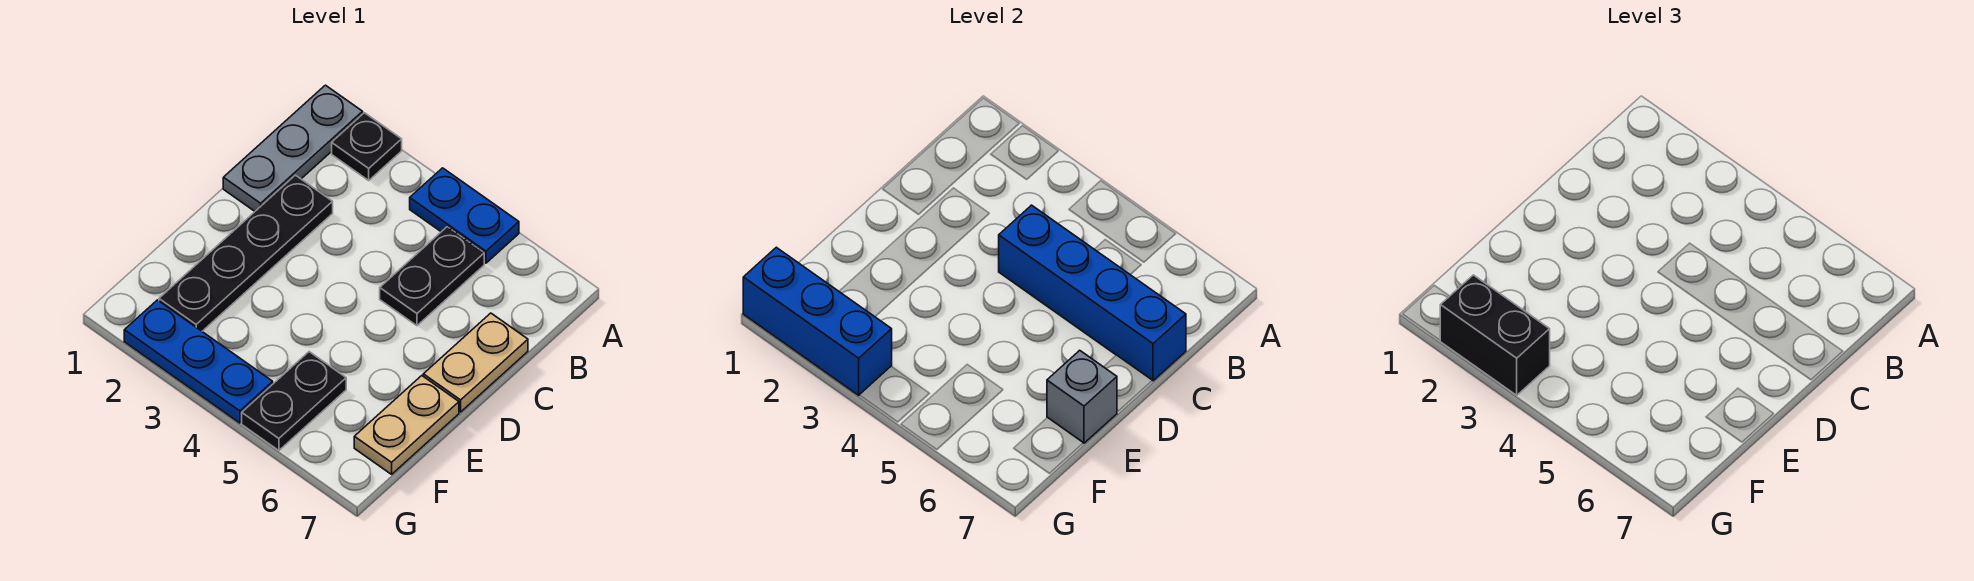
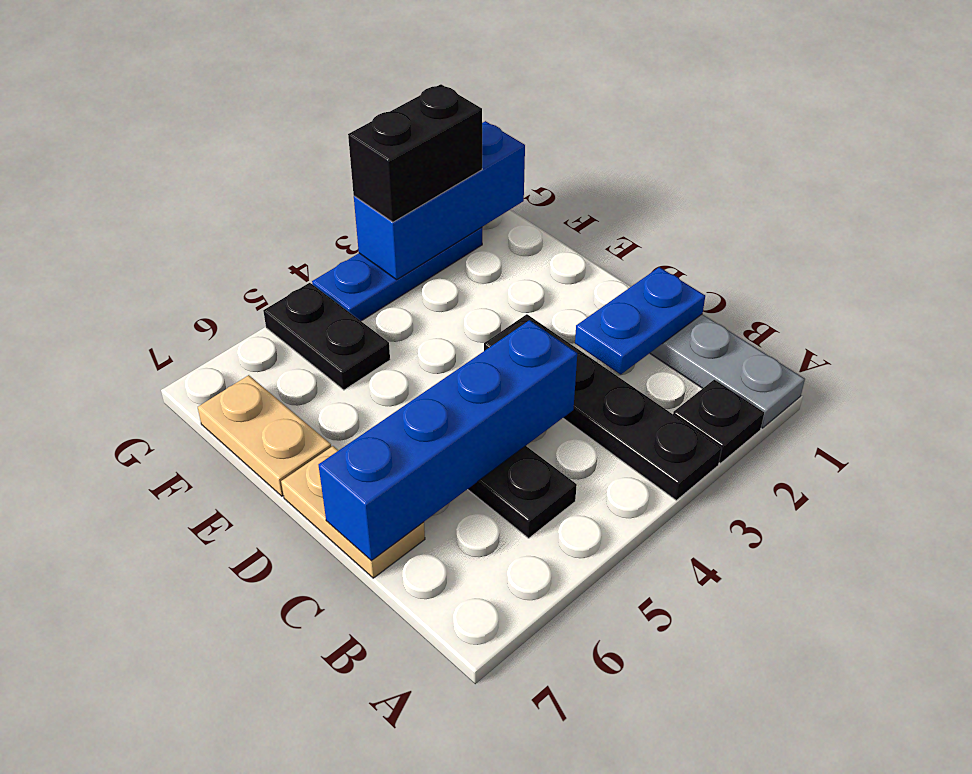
blue plate A4:A5 level 1 -> blue plate C1:C2 level 2
black plate C2:F2 level 1 -> black plate A3:D3 level 1
grey brick E7 level 2 -> none

